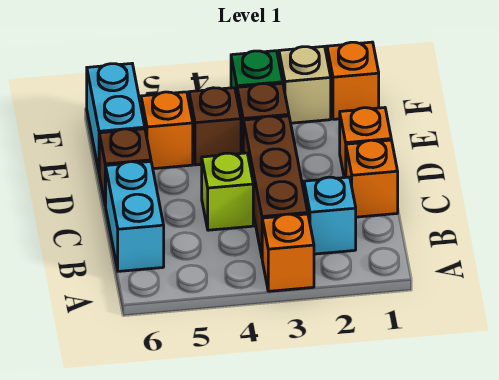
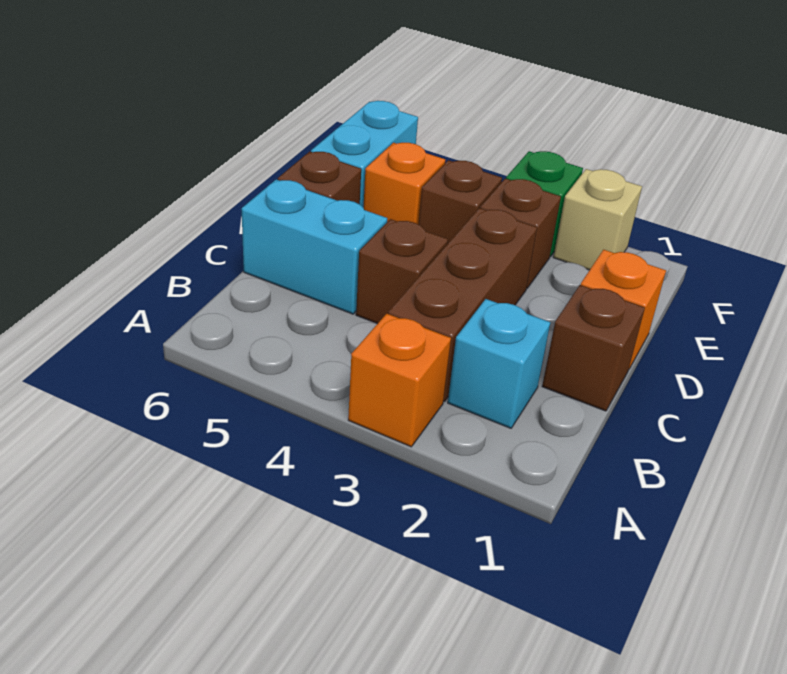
cyan brick B6:C6 level 1 -> cyan brick C5:C6 level 1
orange brick C1 level 1 -> brown brick C1 level 1
lime brick C4 level 1 -> brown brick C4 level 1
orange brick F1 level 1 -> none

